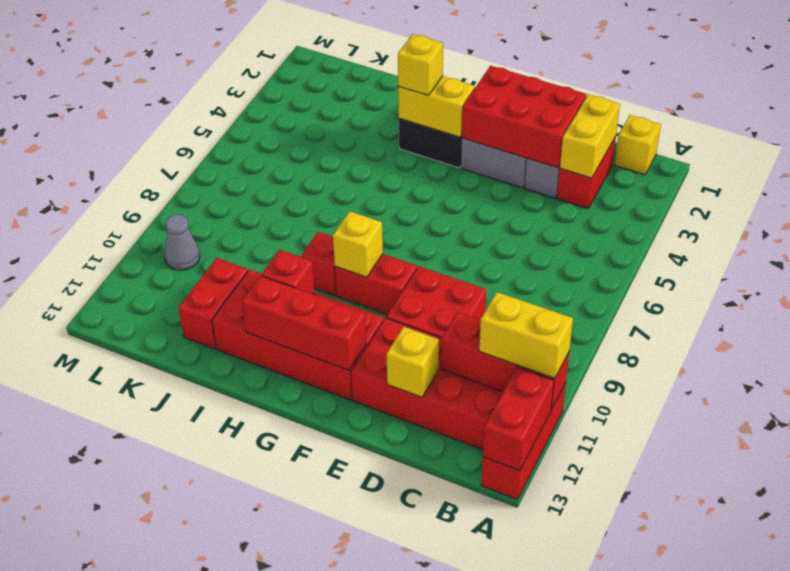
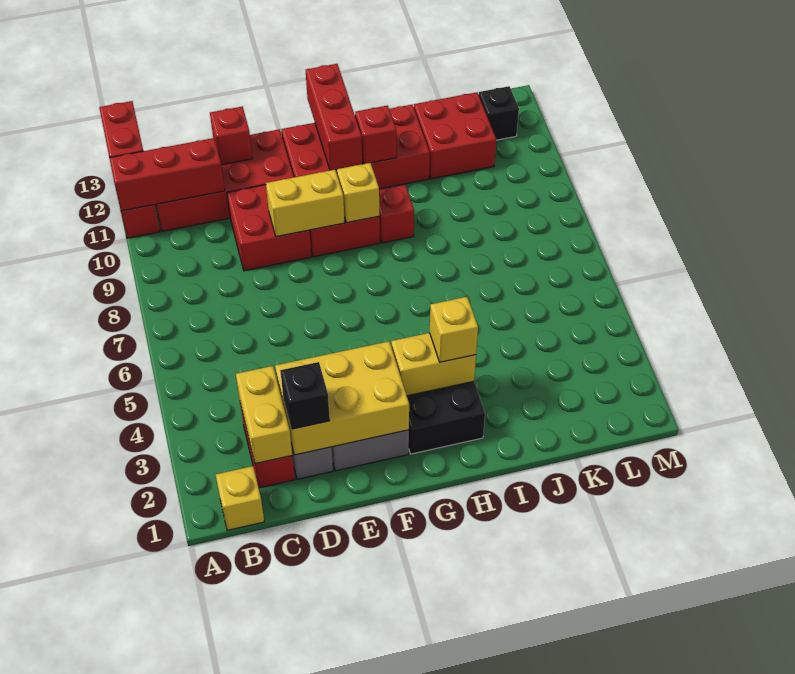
yellow brick A11:B11 level 3 -> yellow brick E9:F9 level 2
red brick D2:F3 level 2 -> yellow brick D2:F3 level 2
none -> black brick D2 level 3
yellow brick D12 level 2 -> red brick D12 level 2
red brick F12:H12 level 2 -> red brick G11:G13 level 2
red brick J11:J12 level 1 -> red brick J11:K12 level 1
grey cone L10 level 1 -> none
none -> black brick L12 level 1

